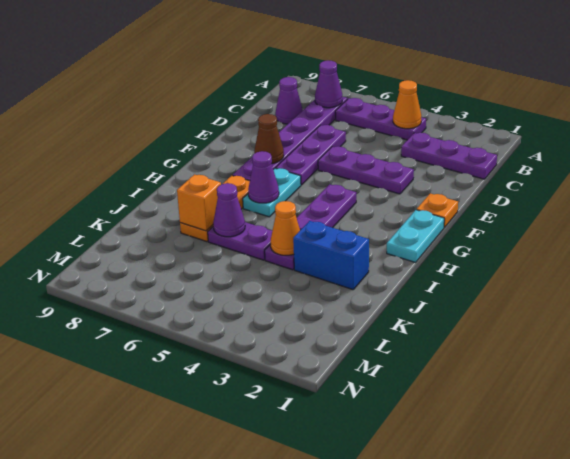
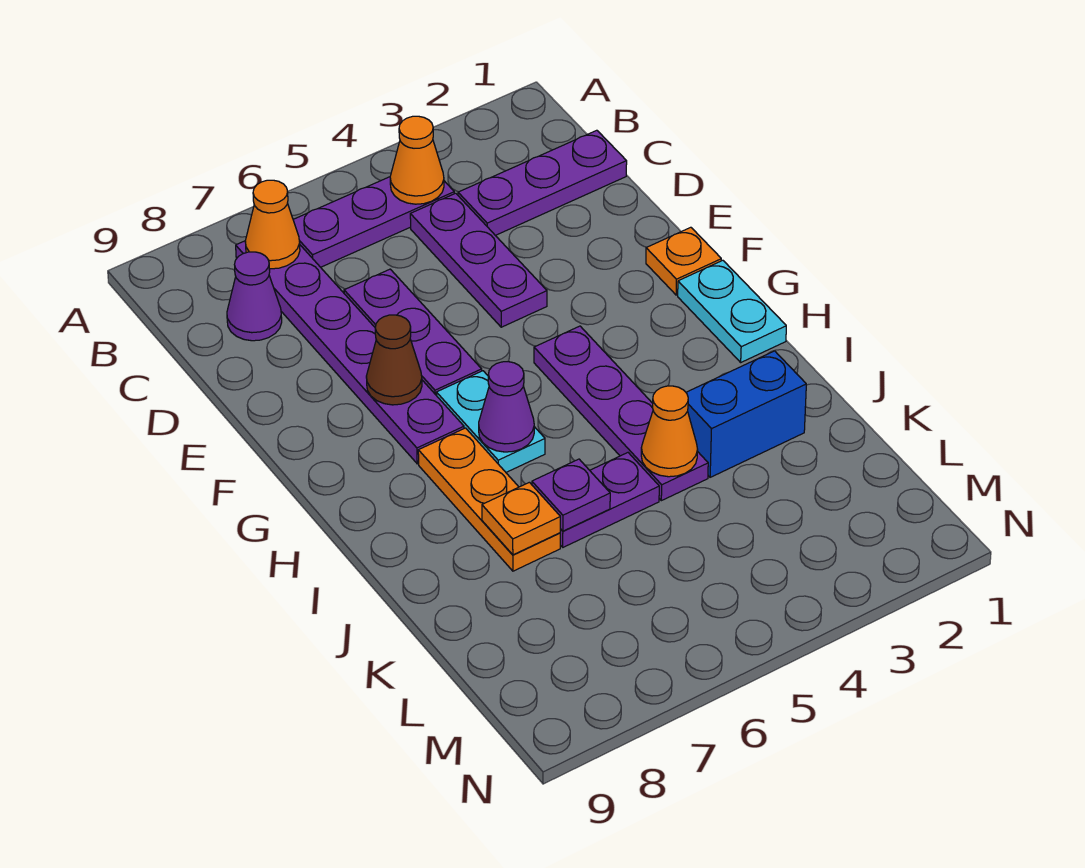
purple cone B7 level 2 -> orange cone B7 level 2
purple plate E3:E5 level 1 -> purple plate C4:E4 level 1
purple cone J6 level 2 -> purple plate J6 level 2
orange brick J7 level 2 -> orange plate J7 level 2

